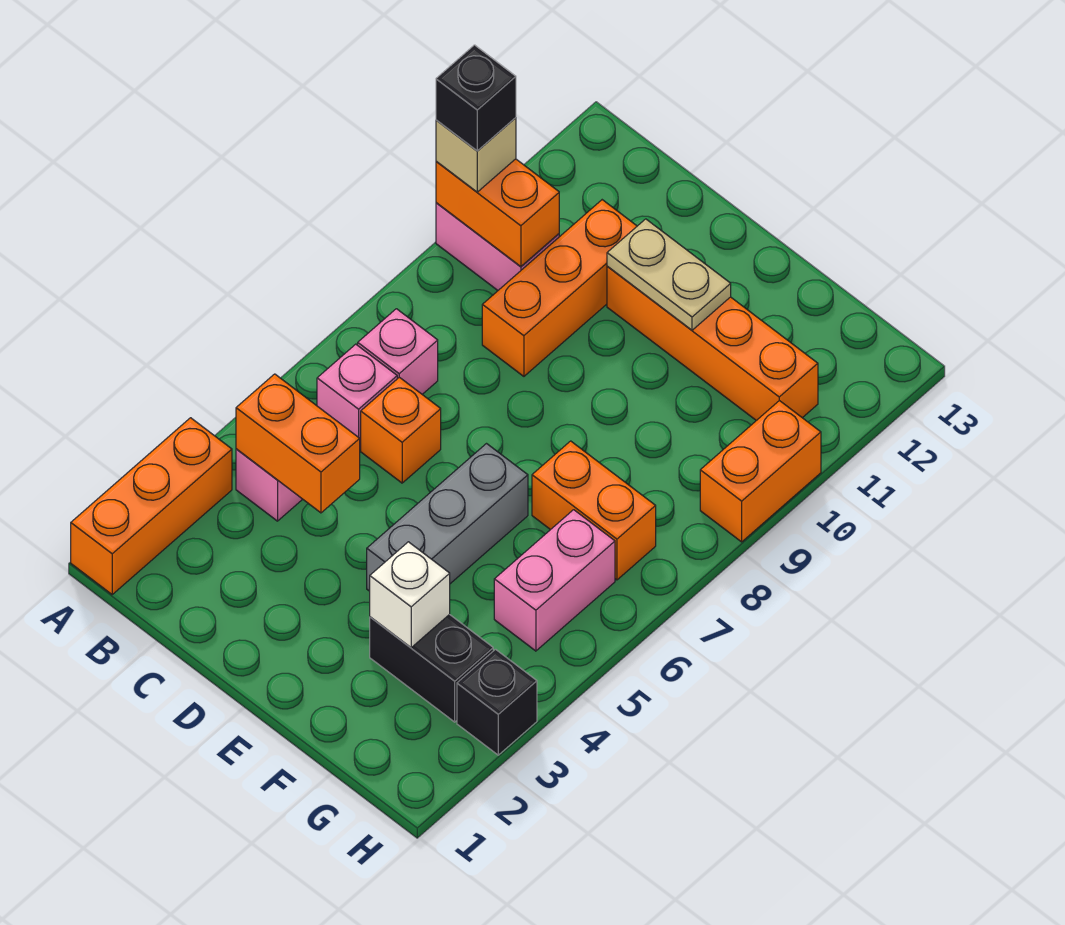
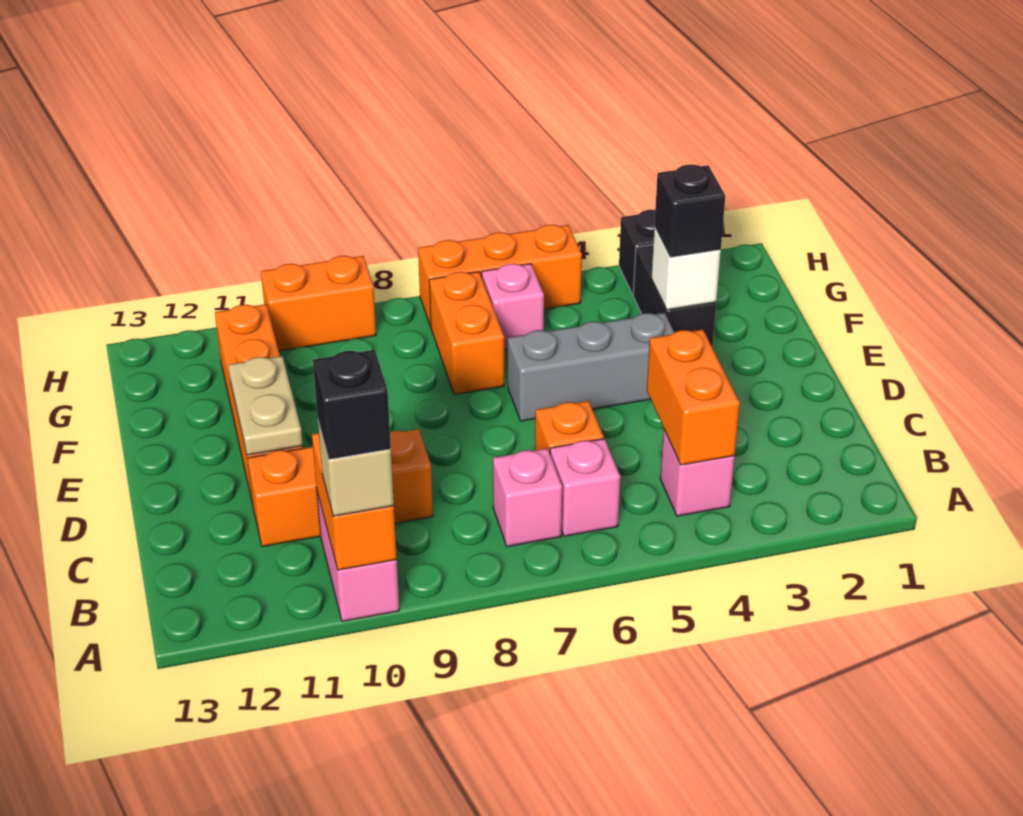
orange brick A1:A3 level 1 -> orange brick H5:H7 level 1
none -> black brick F3 level 3
pink brick G5:G6 level 1 -> pink brick G6 level 1

